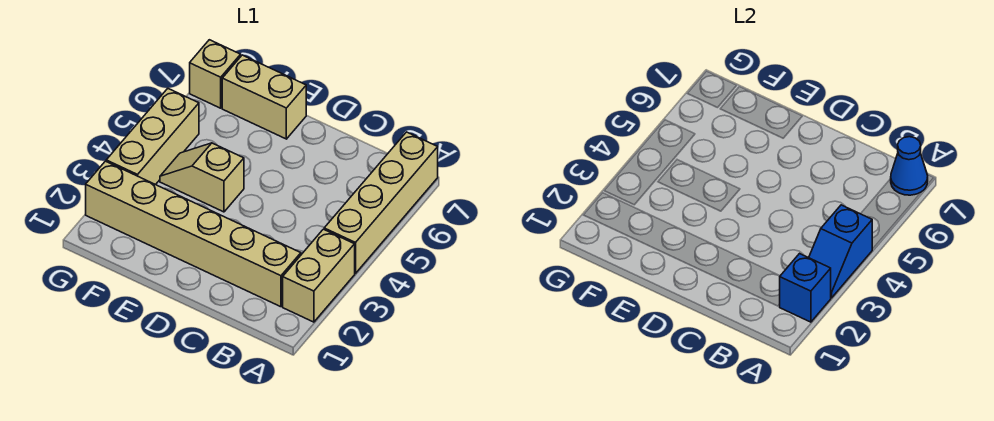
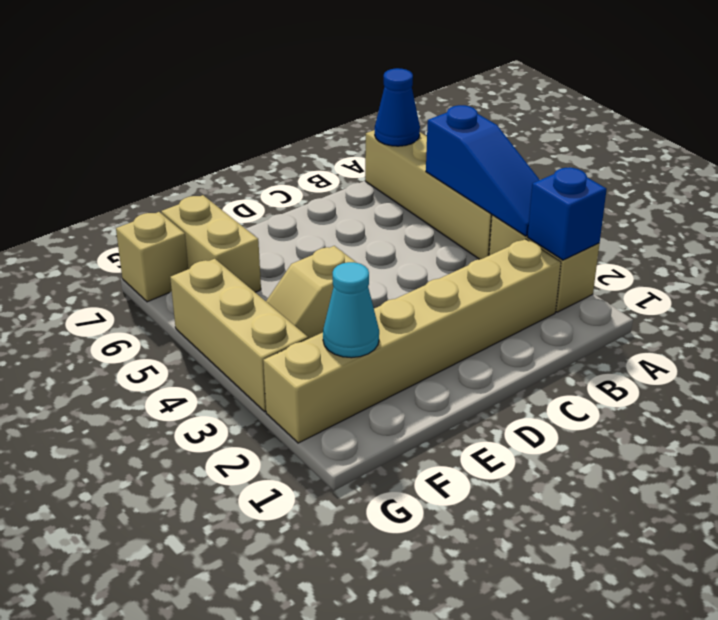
blue slope A3:A4 level 2 top 4 -> blue slope A3:A5 level 2 top 5
tan brick E7:F7 level 1 -> tan brick F6:F7 level 1
none -> cyan cone F2 level 2

